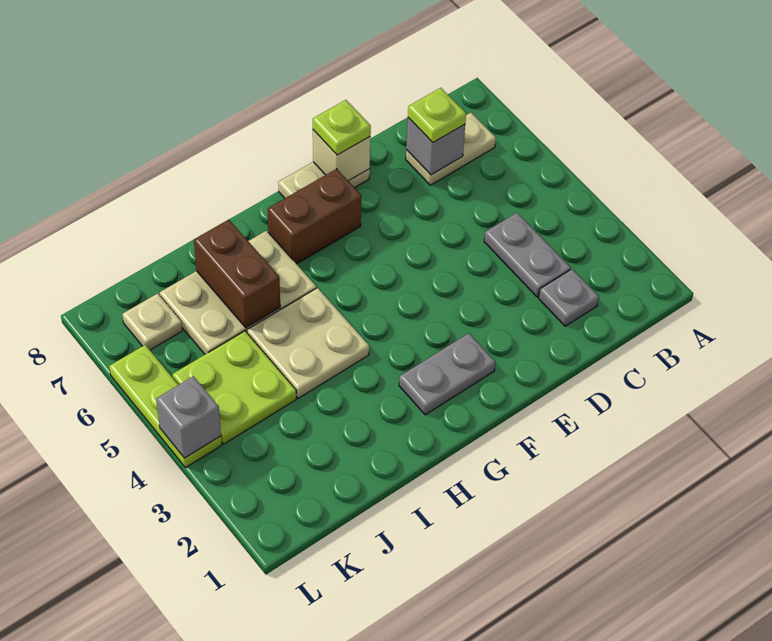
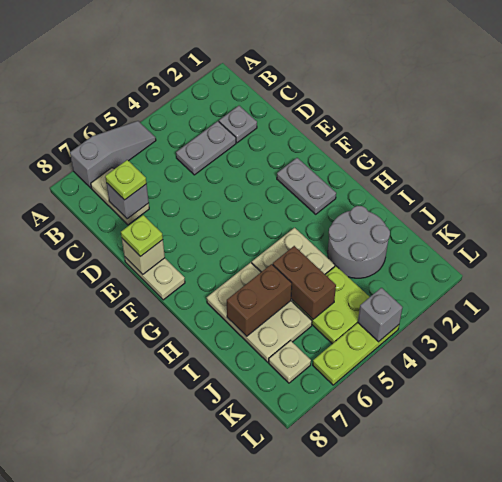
none -> grey slope A5:A7 level 1 top 7
brown brick F7:G7 level 1 -> brown brick I5:J5 level 2
none -> grey round brick I2:J3 level 1

